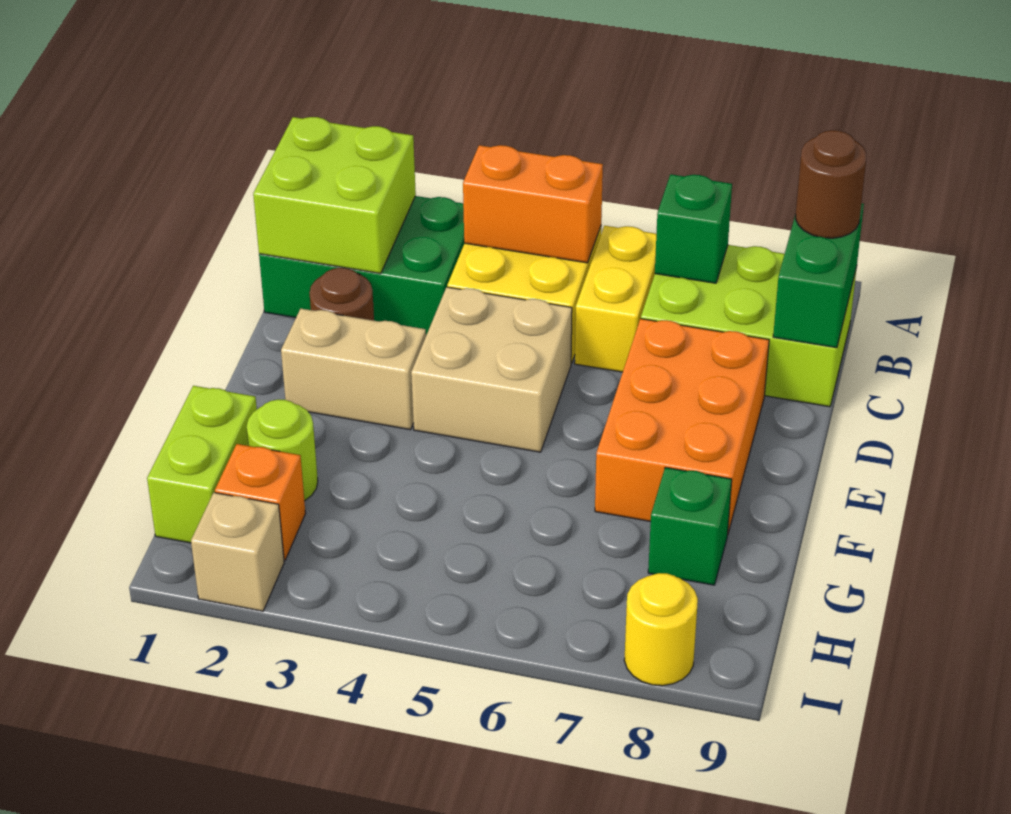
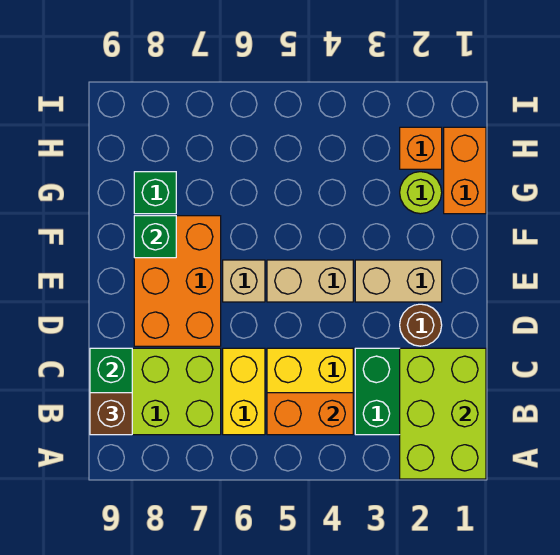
lime brick B1:C2 level 2 -> lime brick A1:C2 level 2
green brick B7 level 2 -> green brick F8 level 2
brown round brick B9 level 3 -> brown brick B9 level 3
tan brick D4:E5 level 1 -> tan brick E4:E5 level 1
lime brick G1:H1 level 1 -> orange brick G1:H1 level 1
tan brick I2 level 1 -> tan brick E6 level 1
yellow round brick I8 level 1 -> none

